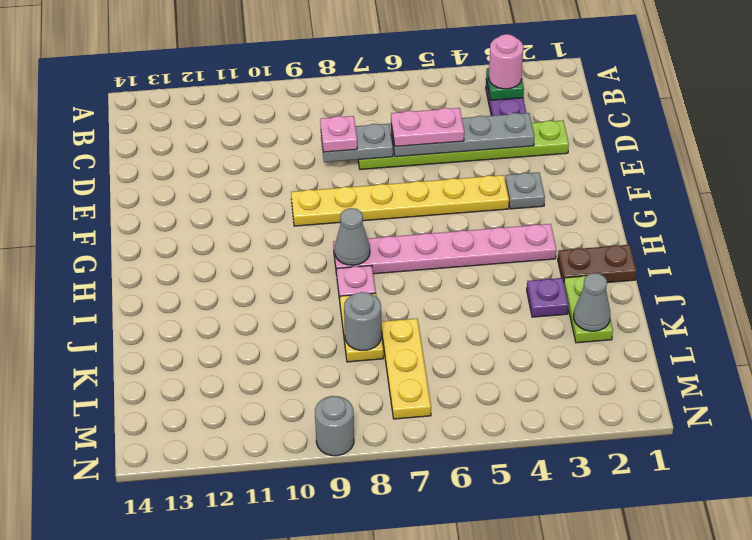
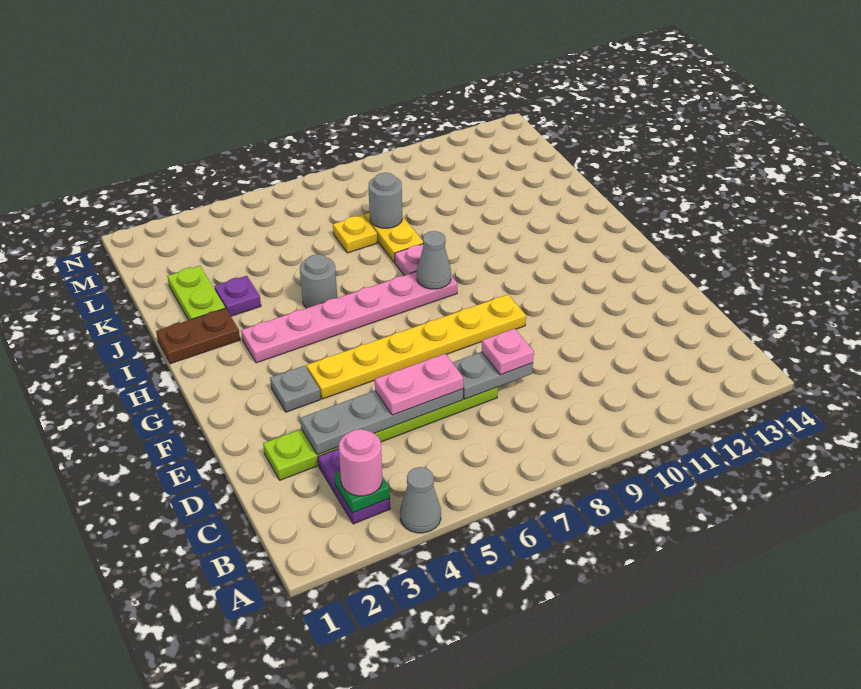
grey cone K2 level 2 -> grey cone A4 level 1
yellow plate K7:M7 level 1 -> yellow plate K7 level 1
grey round brick N9 level 1 -> grey round brick I5 level 1

